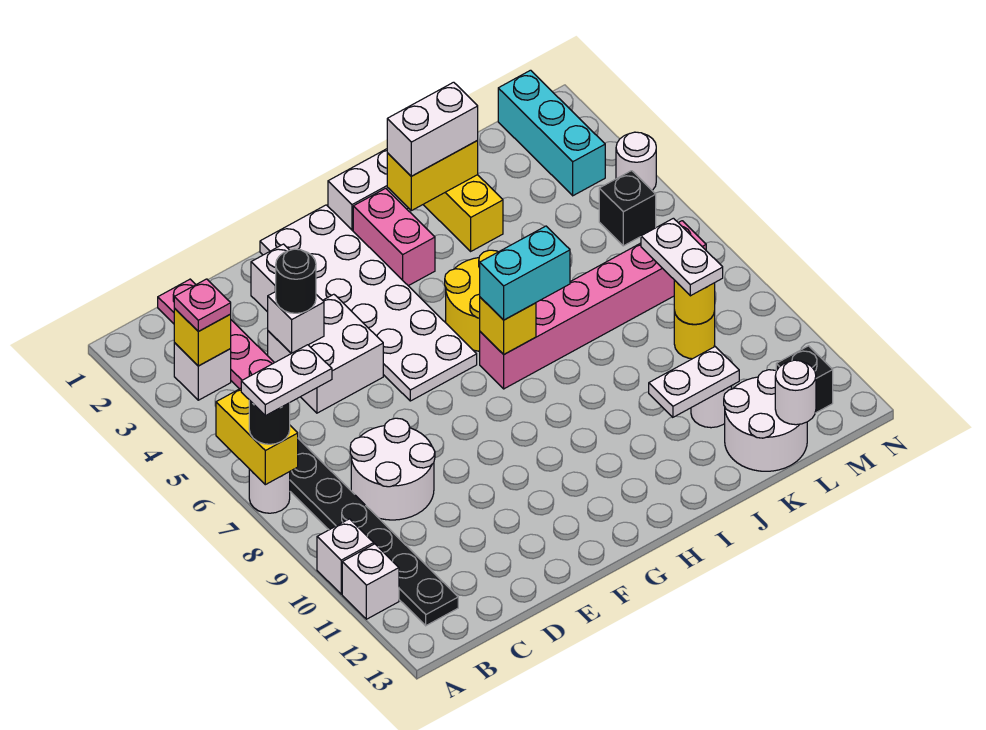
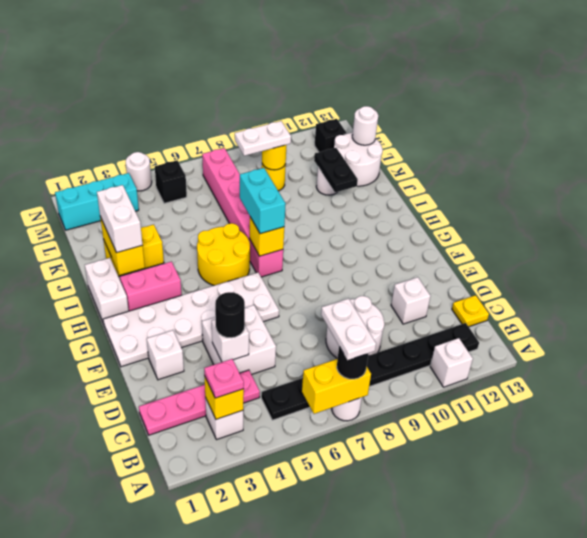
white brick A10 level 1 -> white brick D11 level 1
none -> yellow plate C13 level 1
white plate J11:K11 level 2 -> black plate J11:K11 level 2

